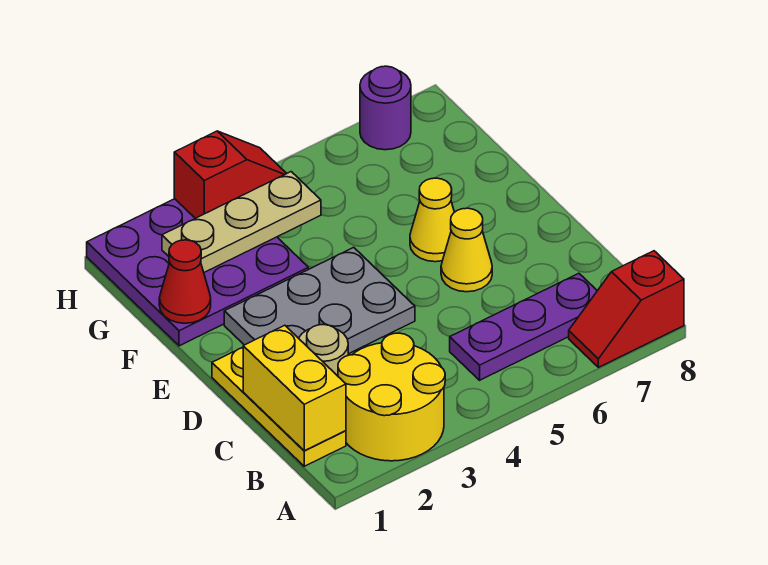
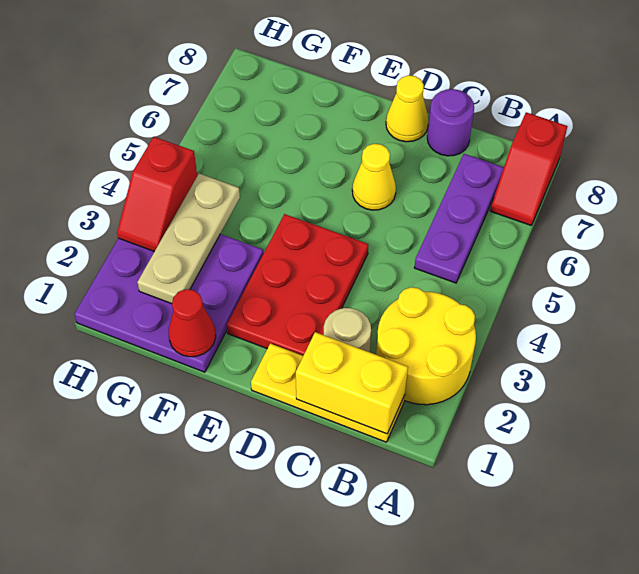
grey plate D2:E4 level 1 -> red plate D2:E4 level 1
yellow cone E6 level 1 -> yellow cone D8 level 1
red slope H3:H4 level 2 top 3 -> red slope H3:H4 level 2 top 4
purple round brick H7 level 1 -> purple round brick C8 level 1

